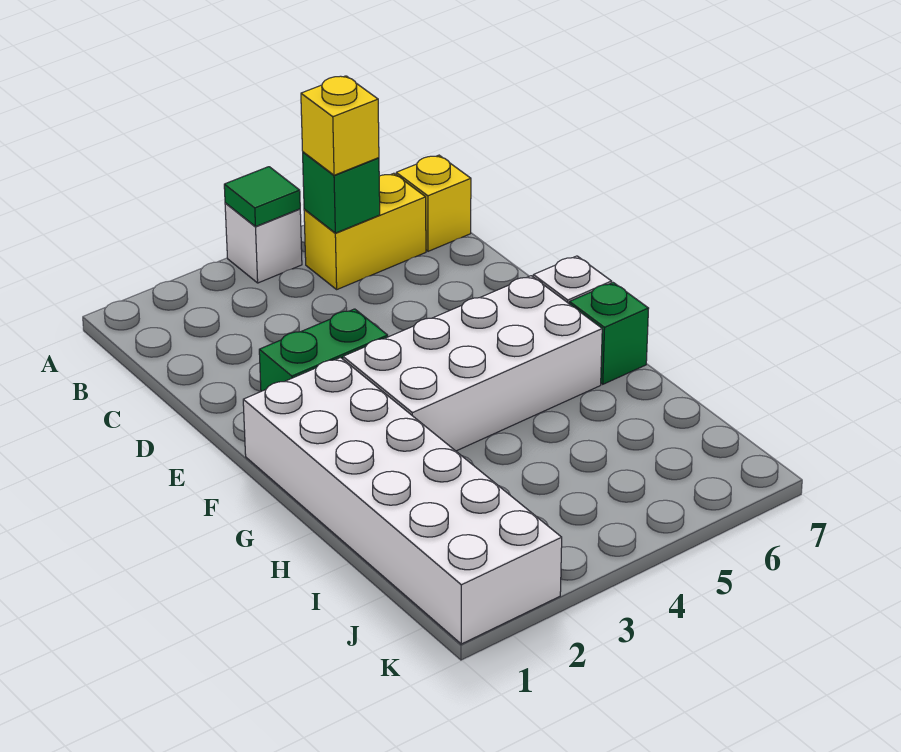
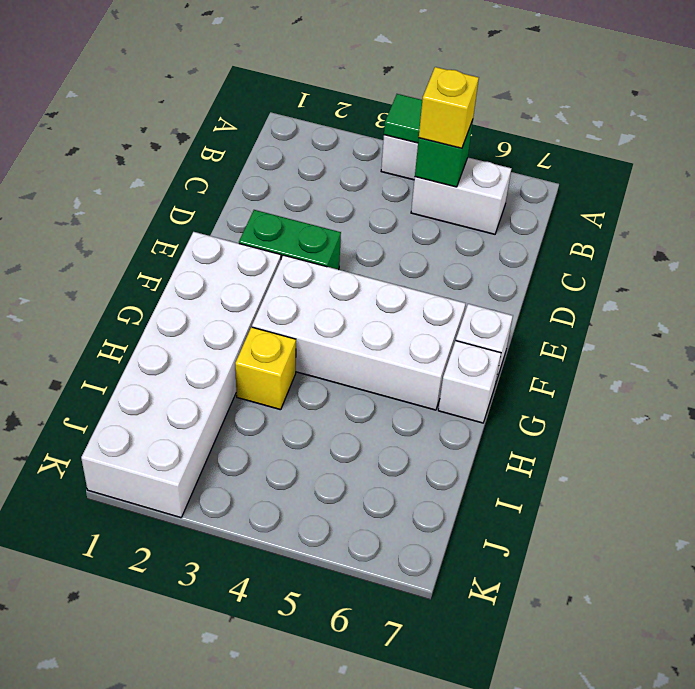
yellow brick B5:B6 level 1 -> white brick B5:B6 level 1
yellow brick B7 level 1 -> yellow brick H3 level 1
green brick G7 level 1 -> white brick G7 level 1

